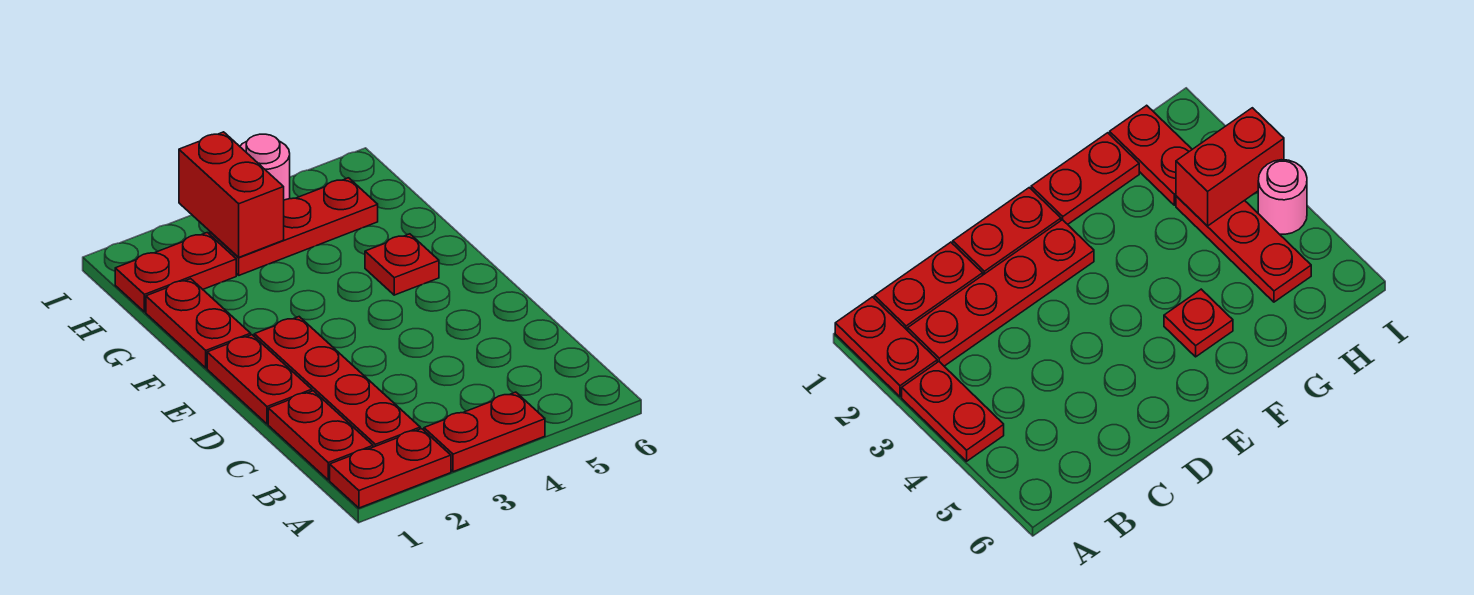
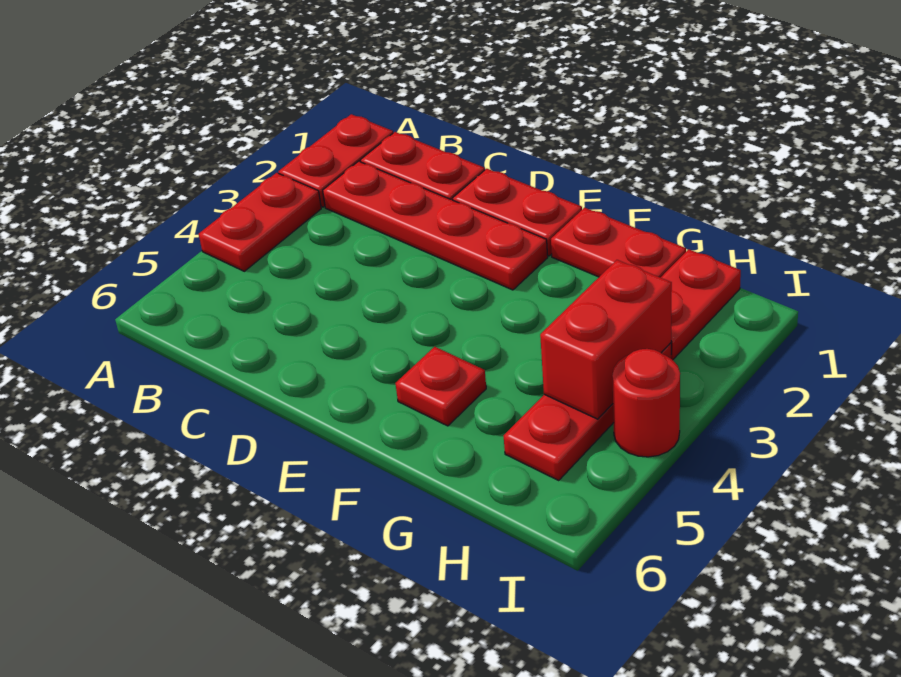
red brick H3:I3 level 2 -> red brick H3:H4 level 2
pink round brick I4 level 1 -> red round brick I4 level 1

